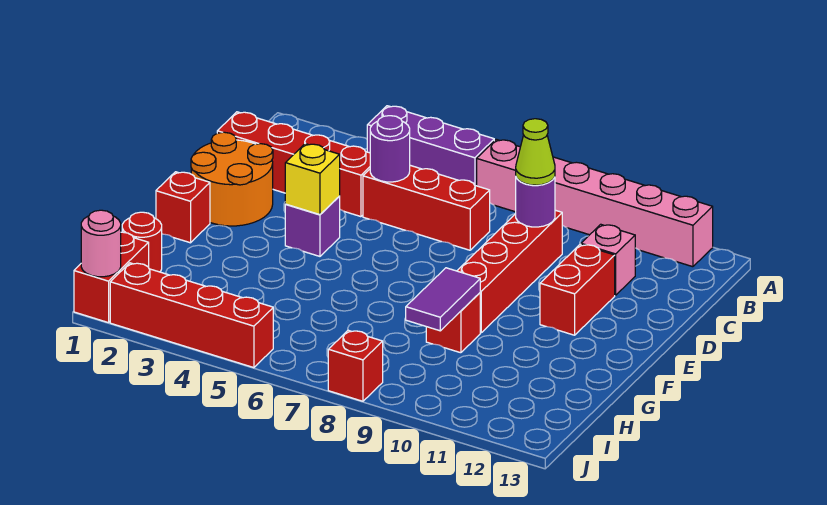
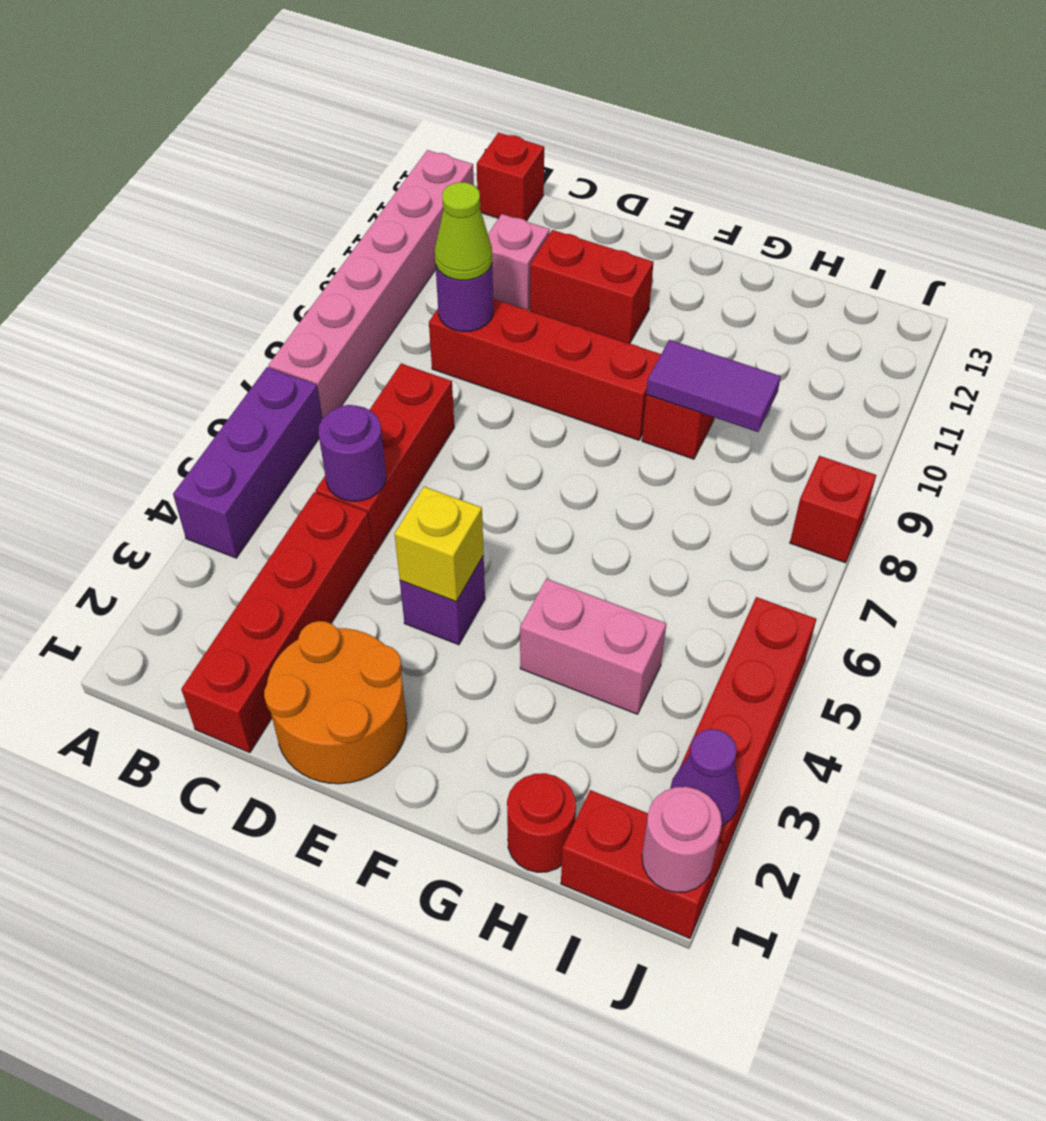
red brick F1 level 1 -> red brick B13 level 1
none -> pink brick G4:H4 level 1
none -> purple cone J2 level 2

